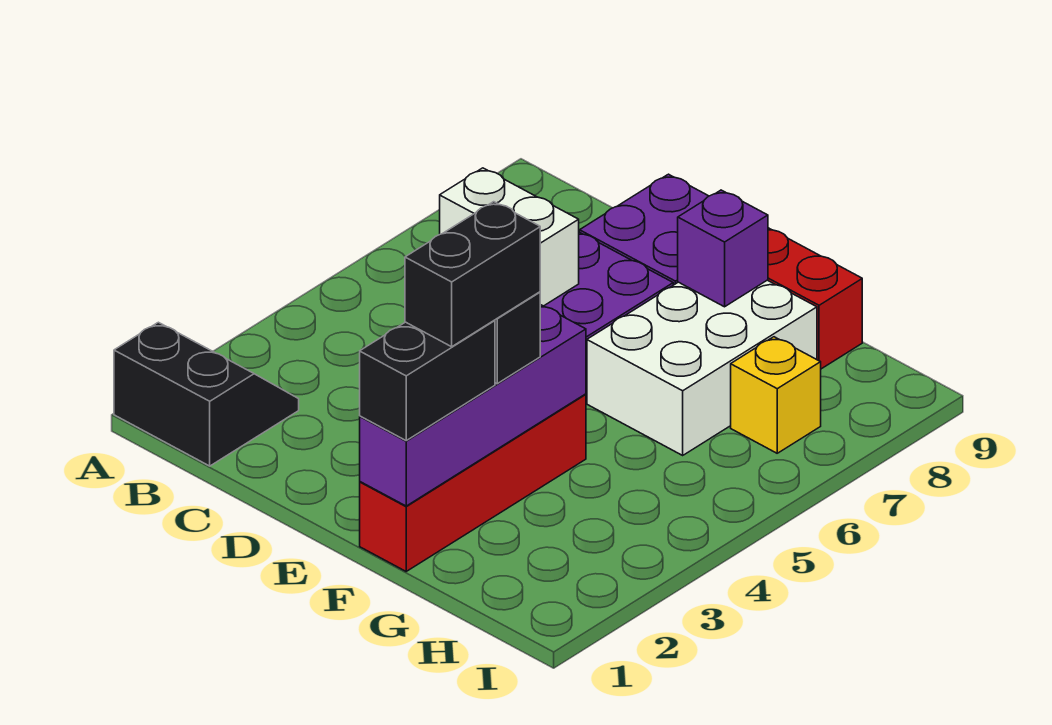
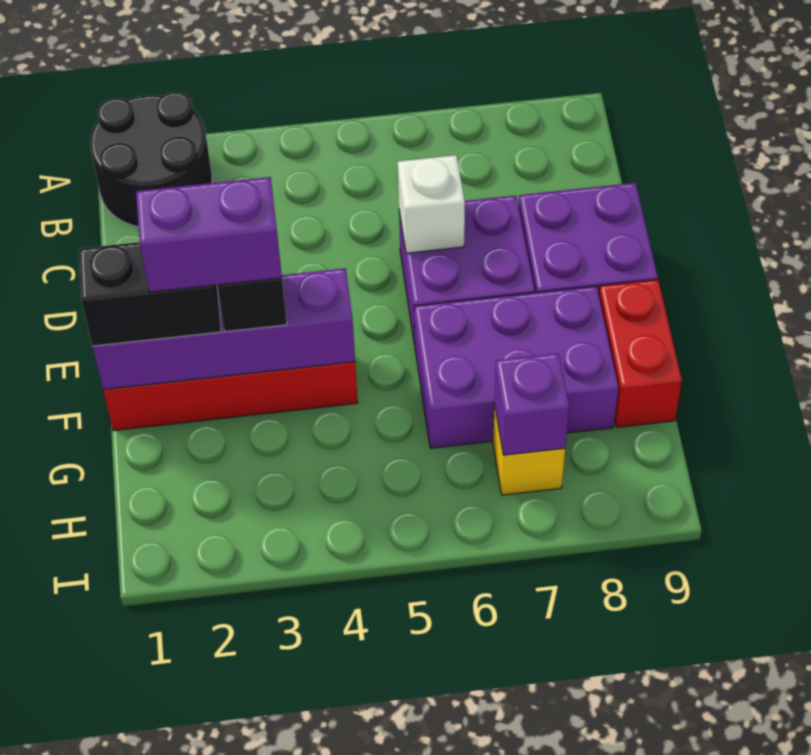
black slope A1:B2 level 1 top 1 -> black round brick A1:B2 level 1
white brick C6:D6 level 2 -> white brick D6 level 2
black brick F2:F3 level 4 -> purple brick F2:F3 level 4
white brick F6:G8 level 1 -> purple brick F6:G8 level 1
purple brick F8 level 2 -> purple brick H7 level 2

